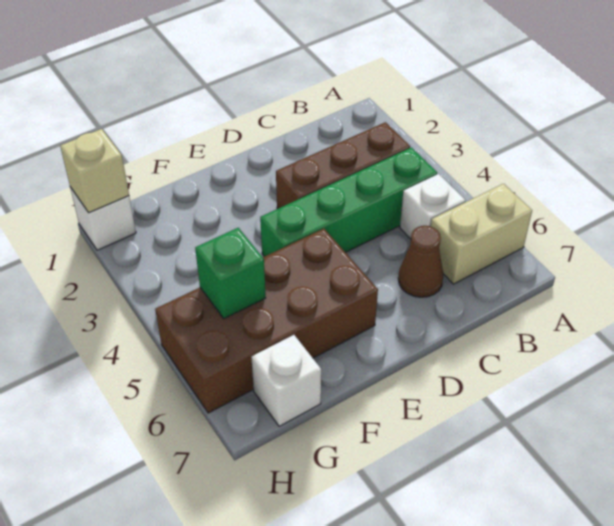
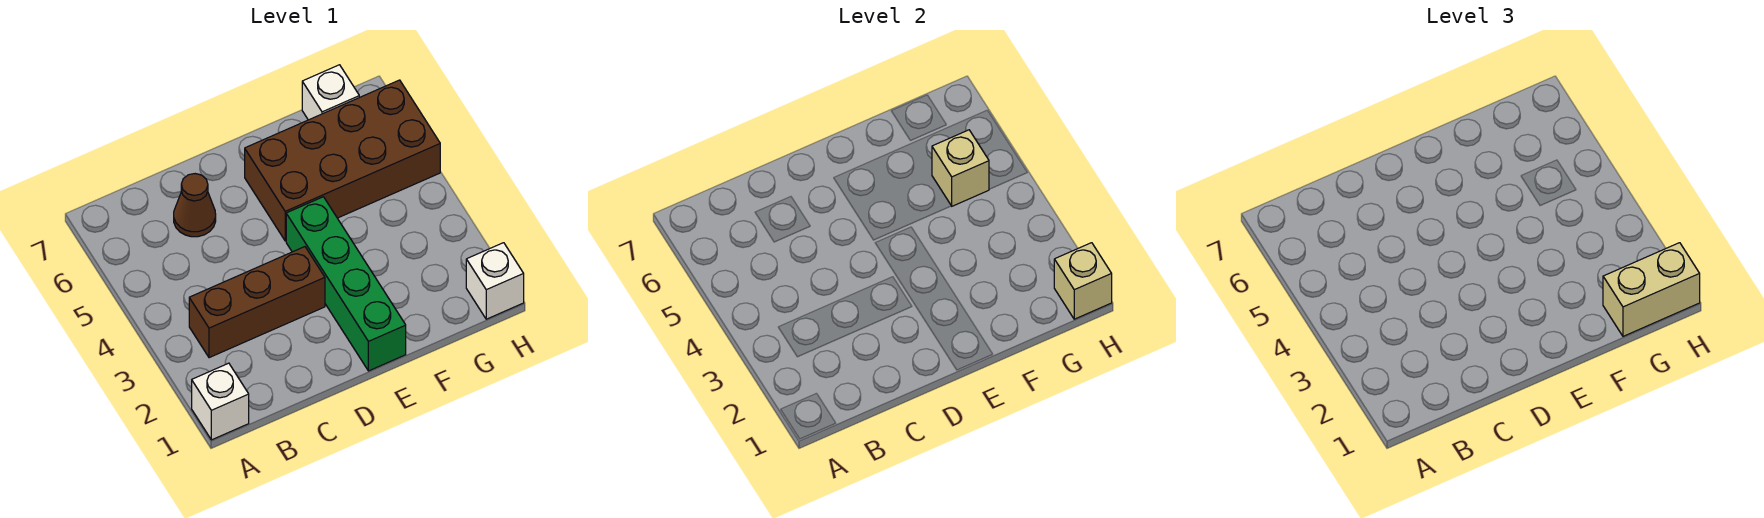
tan brick A6:B6 level 1 -> tan brick G1:H1 level 3
green brick B4:E4 level 1 -> green brick E1:E4 level 1
white brick B5 level 1 -> white brick A1 level 1
green brick G5 level 2 -> tan brick G5 level 2

